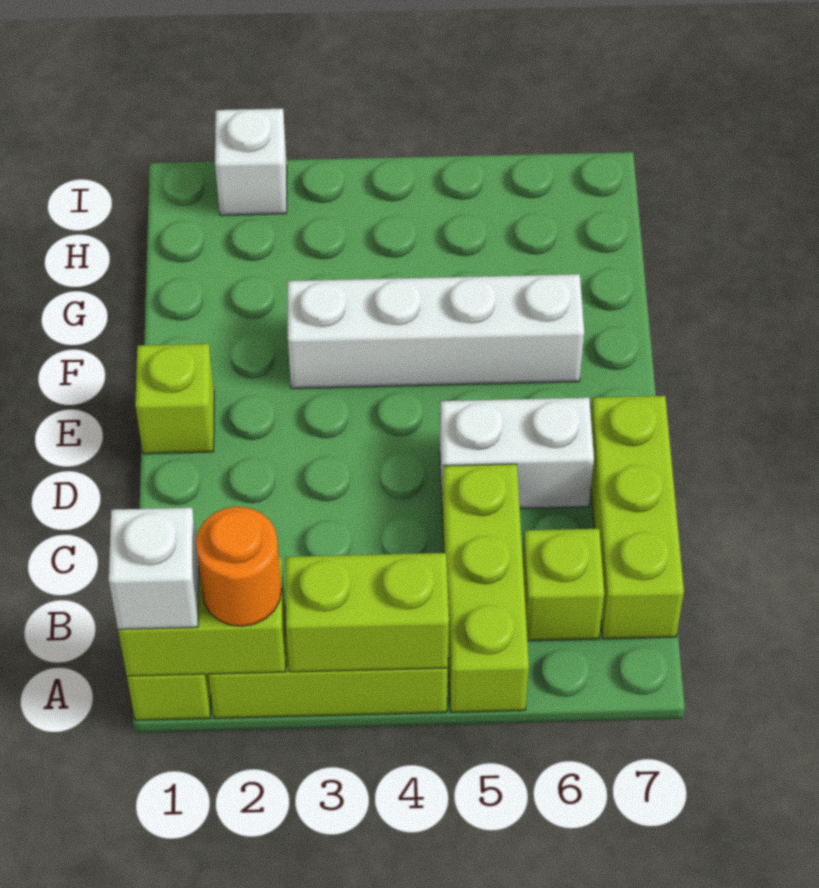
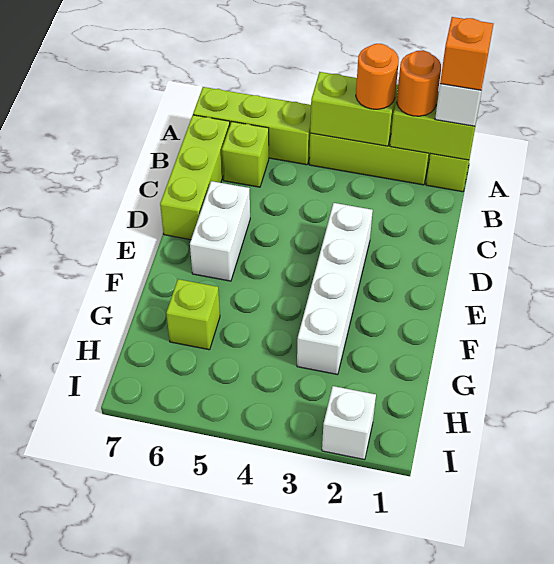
none -> orange brick A1 level 4
none -> orange round brick A3 level 3
lime brick A5:C5 level 1 -> lime brick A5:A7 level 1
white brick D5:D6 level 1 -> white brick D6:E6 level 1
lime brick E1 level 1 -> lime brick G6 level 1
white brick F3:F6 level 1 -> white brick D3:G3 level 1

